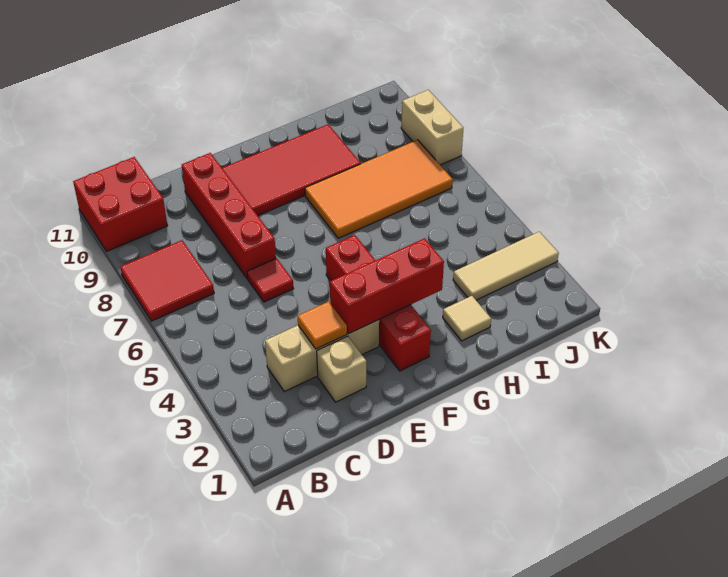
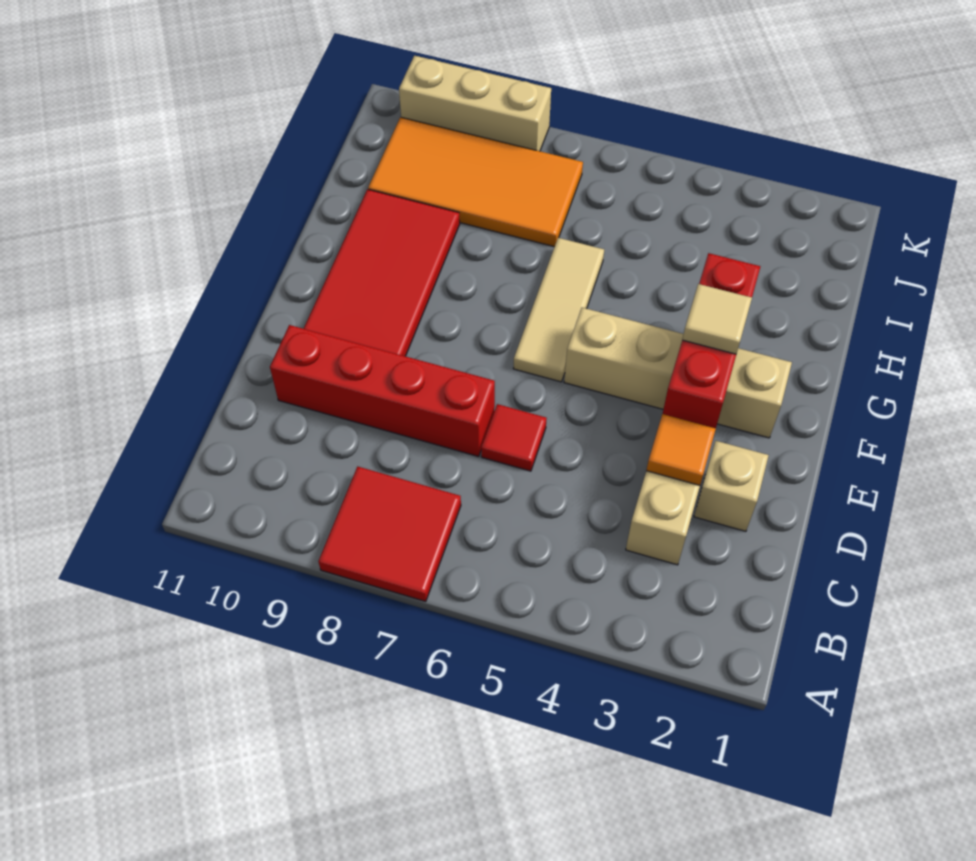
red brick A10:B11 level 1 -> none
red brick F2:F5 level 1 -> tan brick F2:F5 level 1
orange tile G7:J8 level 1 -> orange tile I7:J10 level 1
tan tile H2 level 1 -> tan tile F3 level 3
tan tile I3:K3 level 1 -> tan tile F6:H6 level 1
tan brick K8:K9 level 1 -> tan brick K8:K10 level 1

